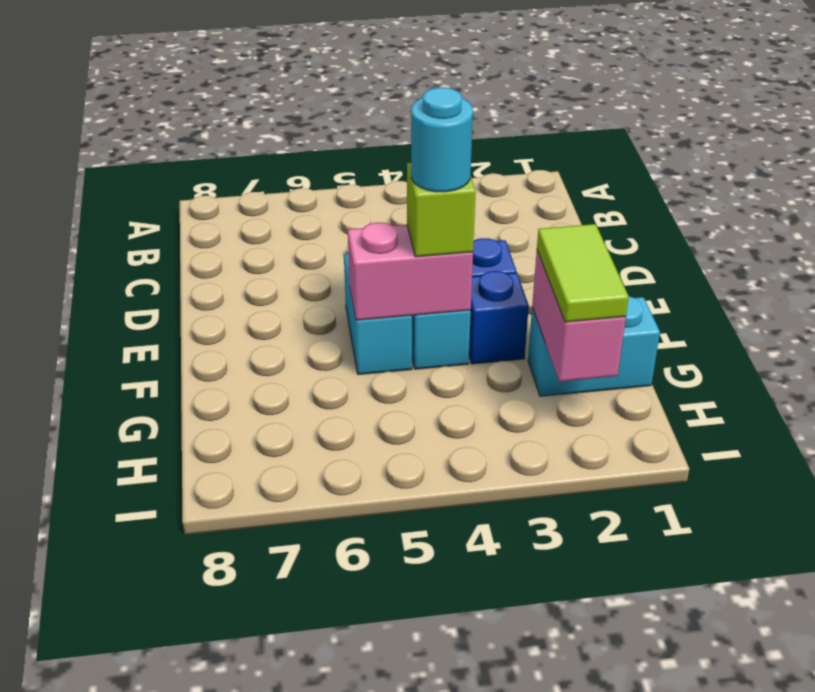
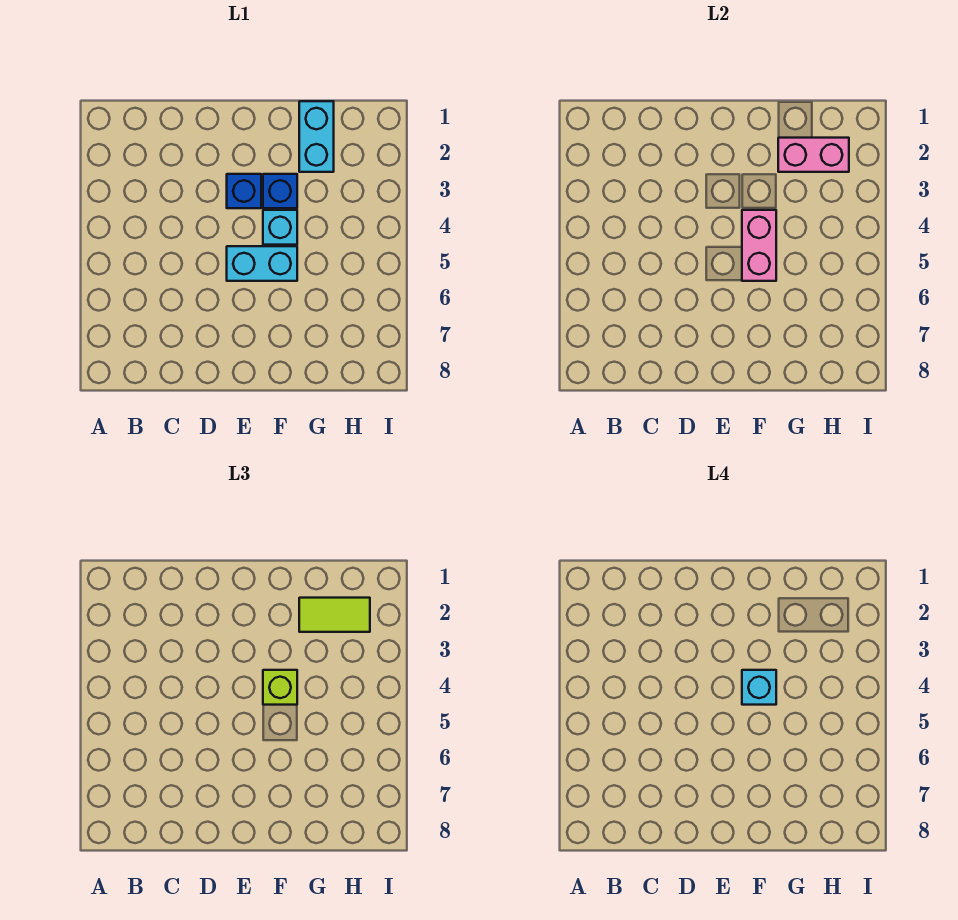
cyan round brick F4 level 4 -> cyan brick F4 level 4

